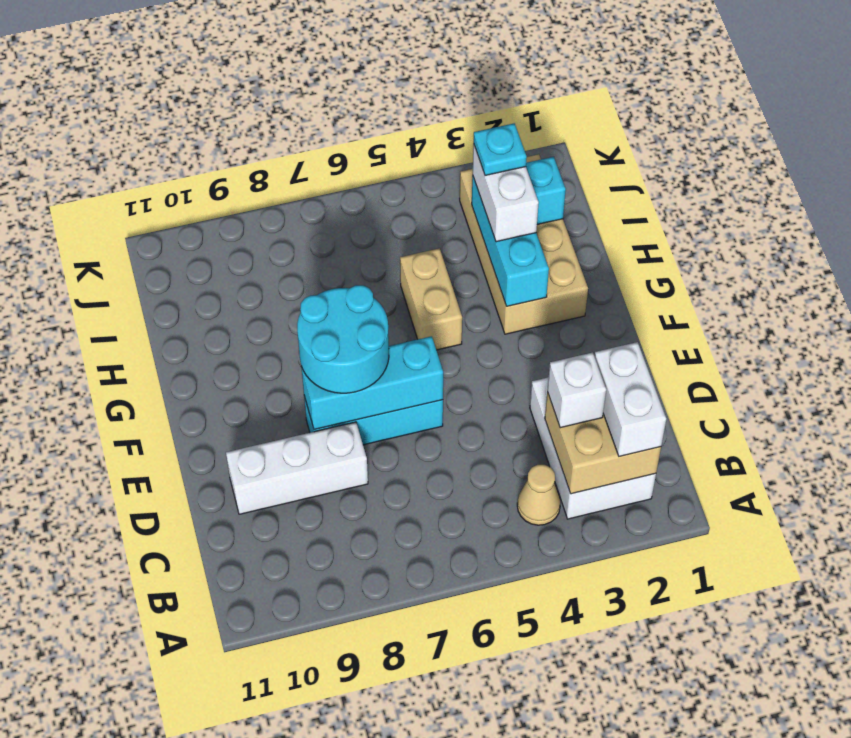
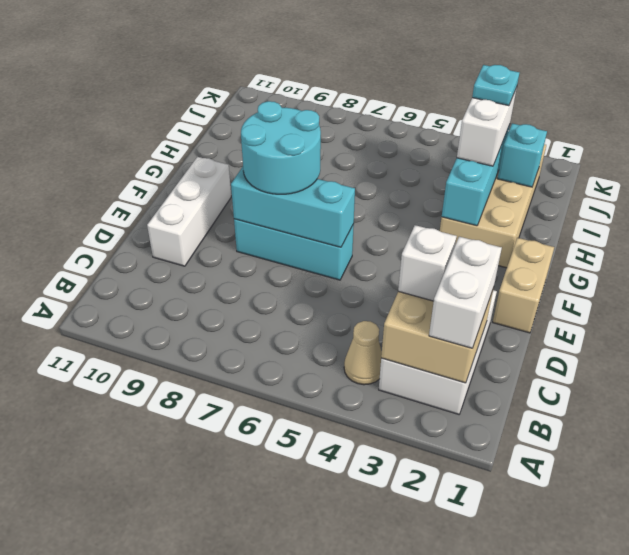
white brick D8:D10 level 1 -> white brick D10:F10 level 1
tan brick G5:H5 level 1 -> tan brick E1:F1 level 1

